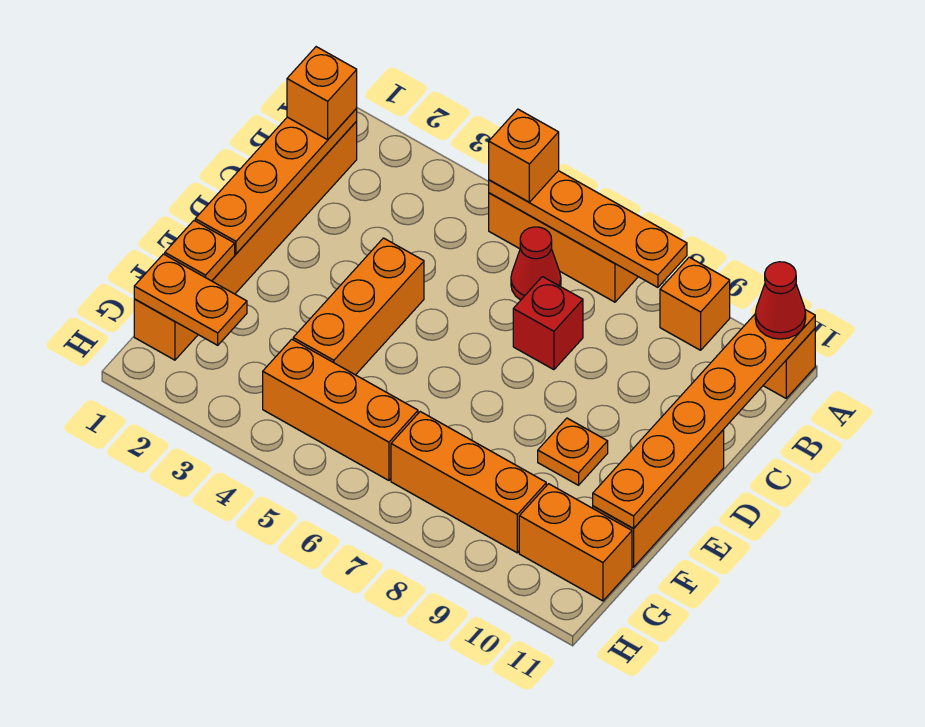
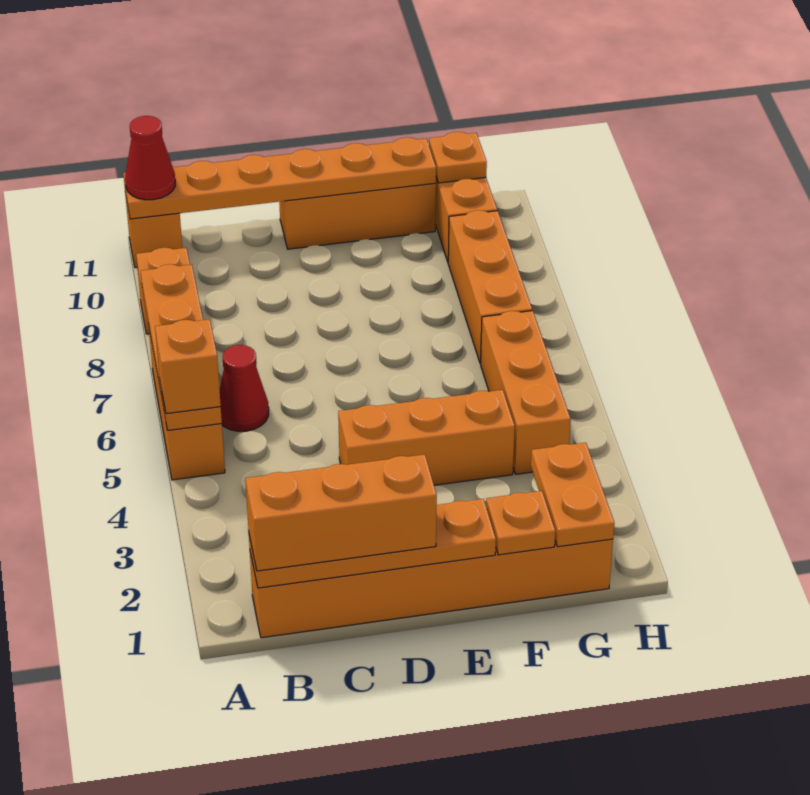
orange brick B1 level 3 -> orange brick B1:D1 level 3
red brick C7 level 1 -> none
orange plate E9 level 1 -> orange plate G11 level 2

